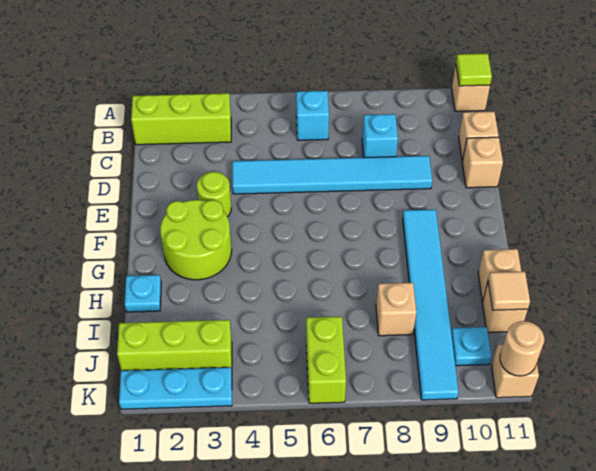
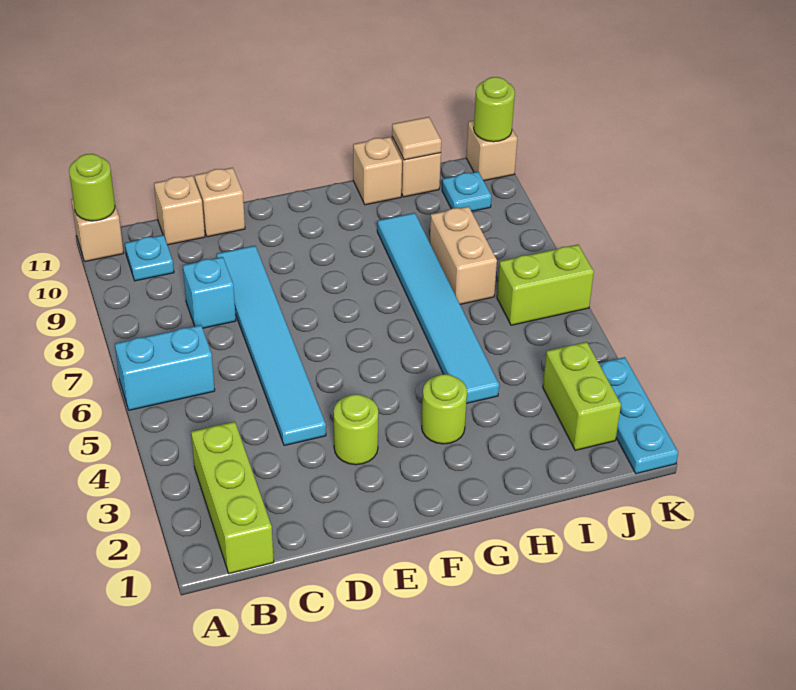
lime tile A11 level 2 -> lime round brick A11 level 2
cyan brick B6 level 1 -> cyan brick A6:B6 level 1
lime round brick F2:G3 level 1 -> lime round brick G3 level 1
cyan tile F9:K9 level 1 -> cyan tile H4:H9 level 1
cyan plate H1 level 1 -> cyan plate B10 level 1
tan brick I8 level 1 -> tan brick I7:I8 level 1
lime brick J1:J3 level 1 -> lime brick J2:J3 level 1
tan round brick K11 level 2 -> lime round brick K11 level 2

